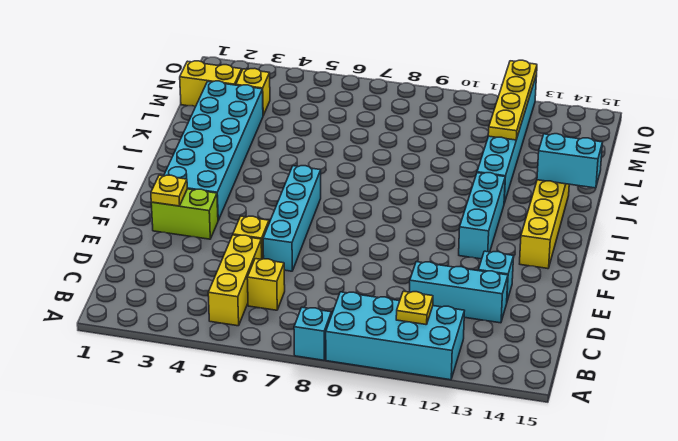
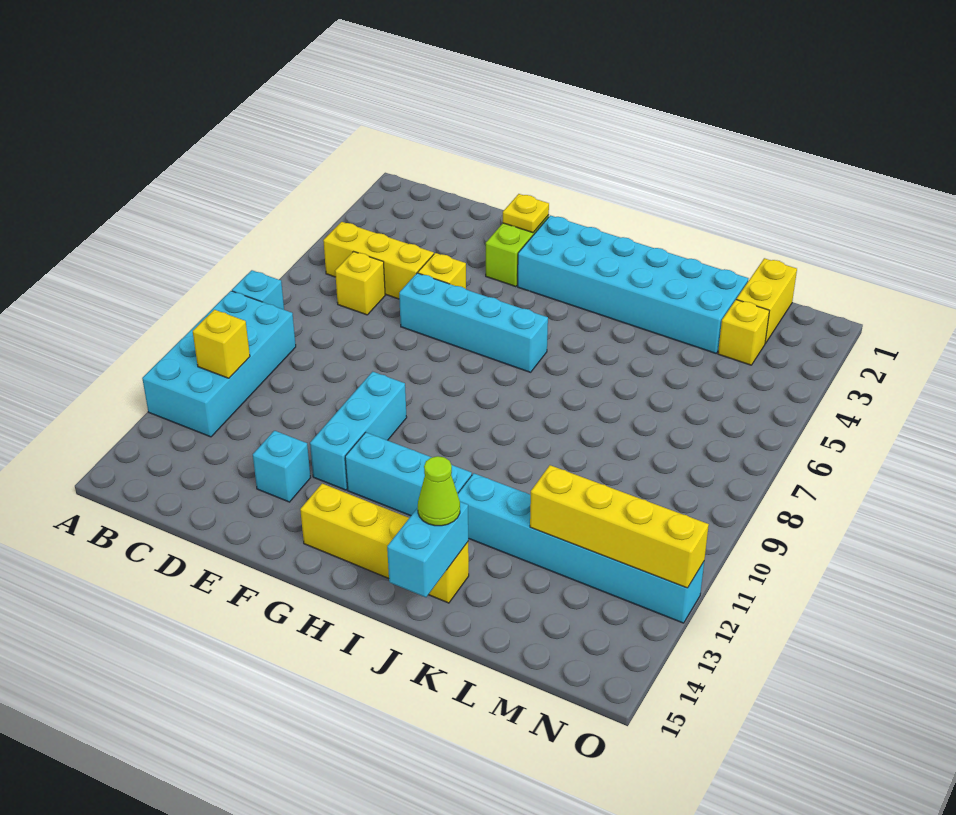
yellow plate B11 level 2 -> yellow brick B11 level 2
cyan brick D11:D13 level 1 -> cyan brick F10:F12 level 1
none -> lime cone J14 level 3
yellow plate L12:O12 level 2 -> yellow brick L12:O12 level 2

